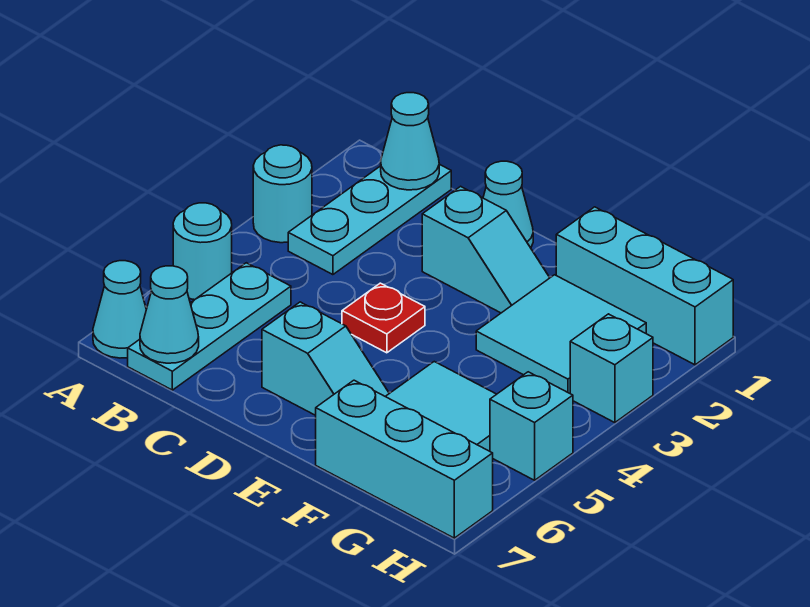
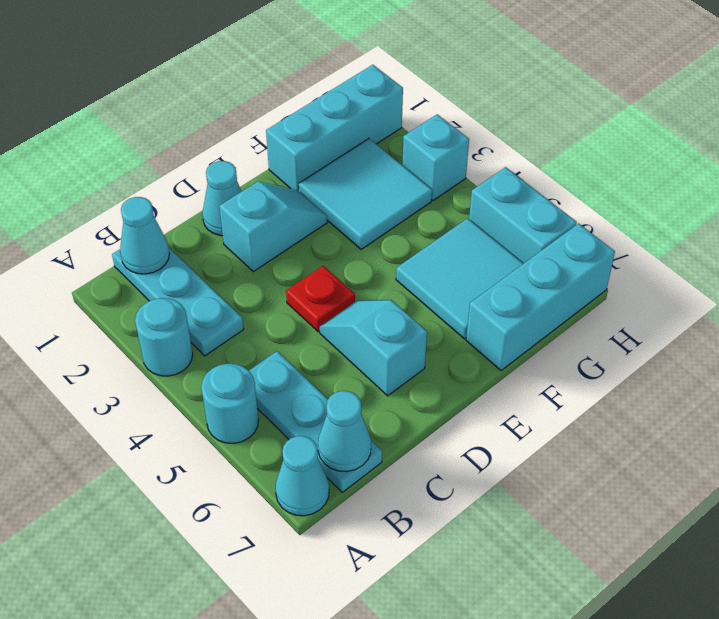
cyan slope D6:E6 level 1 top D -> cyan slope D5:D6 level 1 top 6
cyan brick H5 level 1 -> cyan brick H5:H6 level 1

